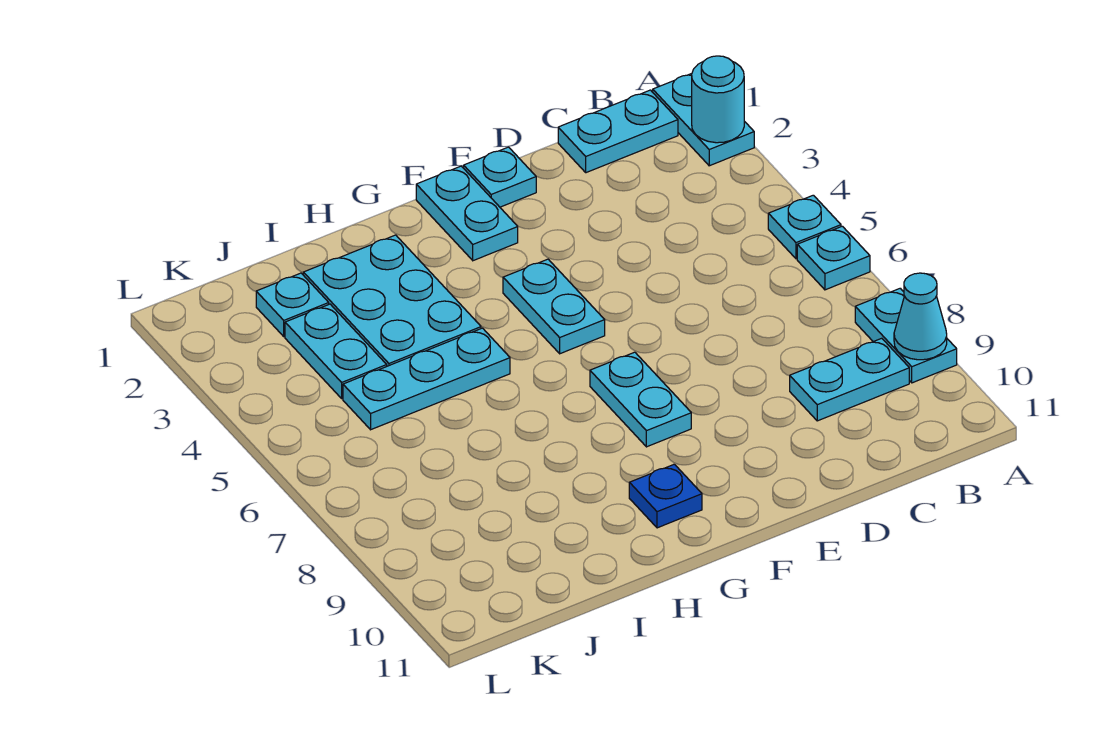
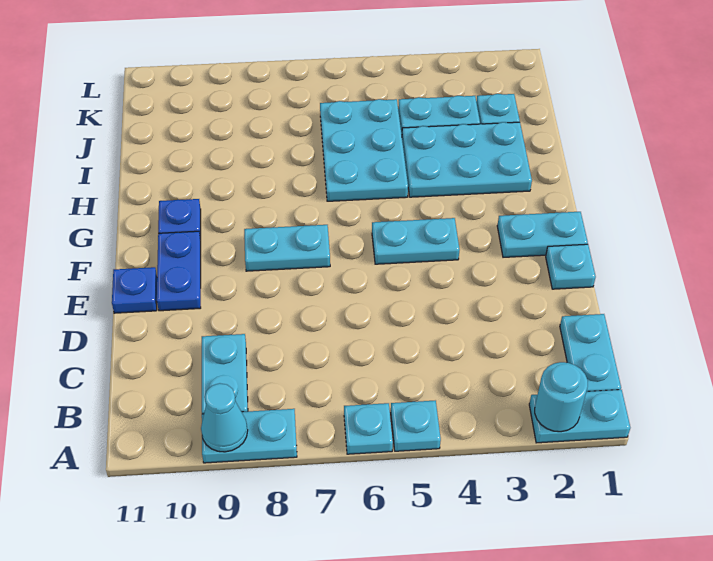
none -> blue plate E10:F10 level 1
none -> blue plate E11 level 1
cyan plate H5:J5 level 1 -> cyan plate H5:J6 level 1

